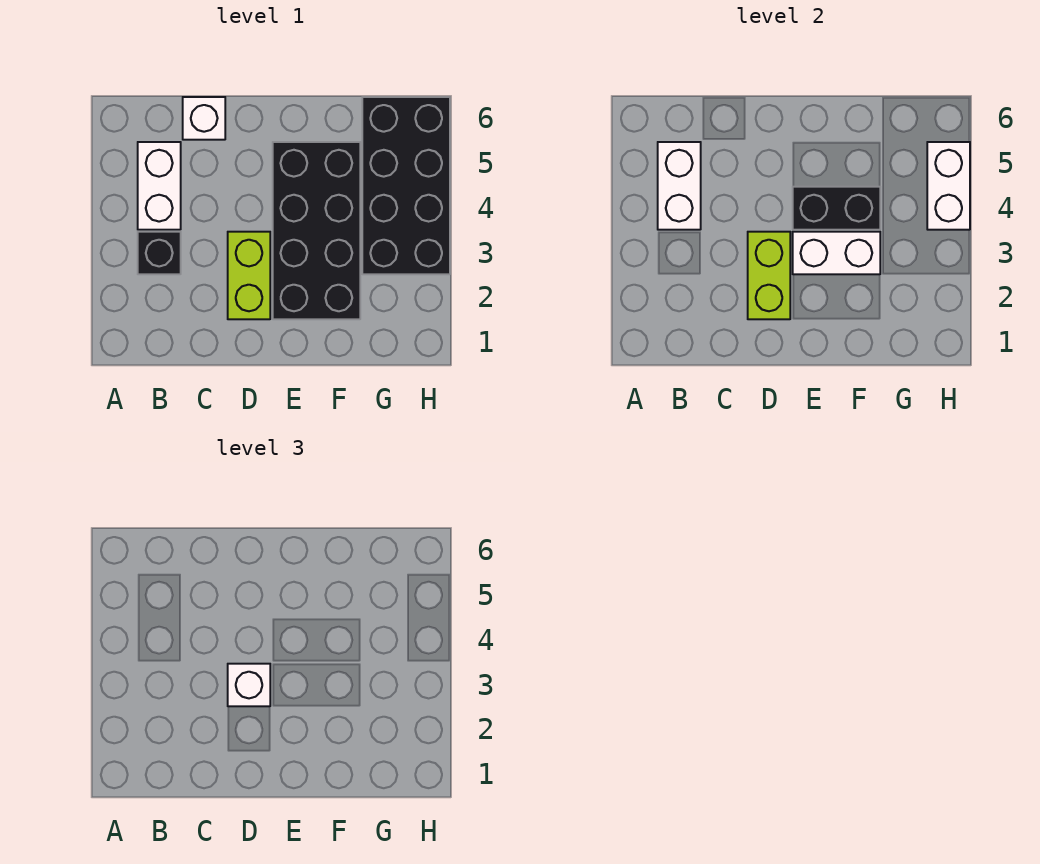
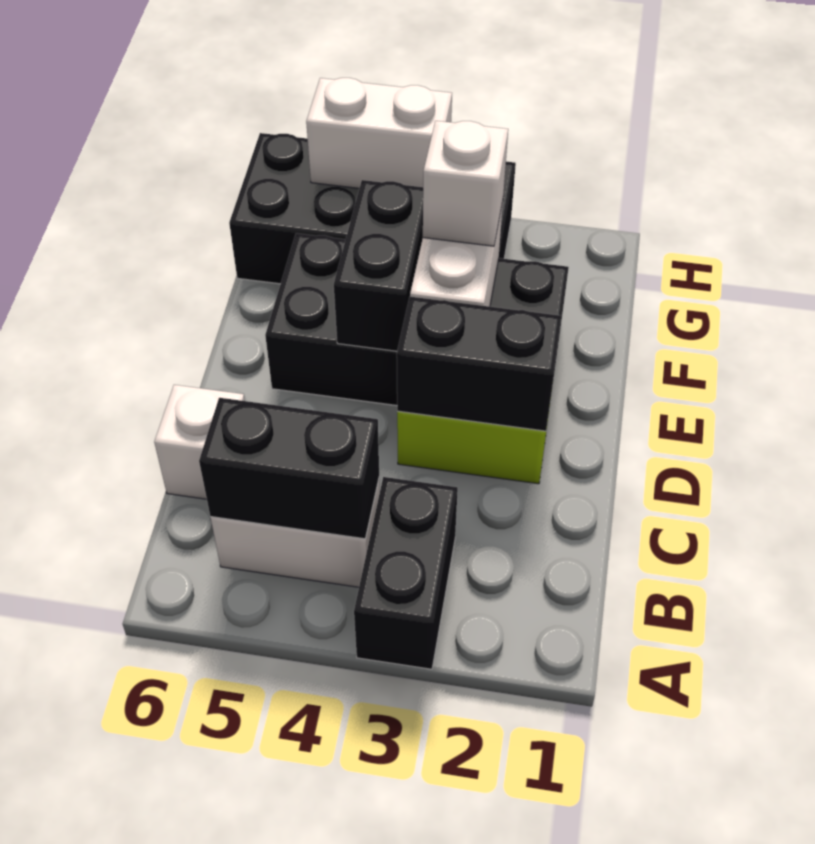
black brick B3 level 1 -> black brick A3:B3 level 1
white brick B4:B5 level 2 -> black brick B4:B5 level 2
lime brick D2:D3 level 2 -> black brick D2:D3 level 2
white brick D3 level 3 -> white brick F3 level 3

